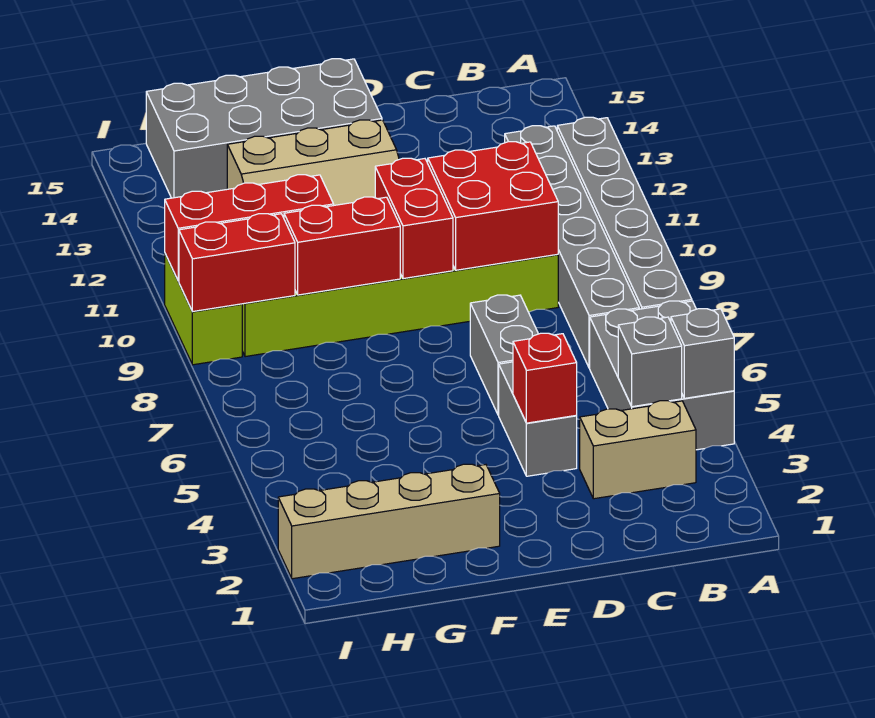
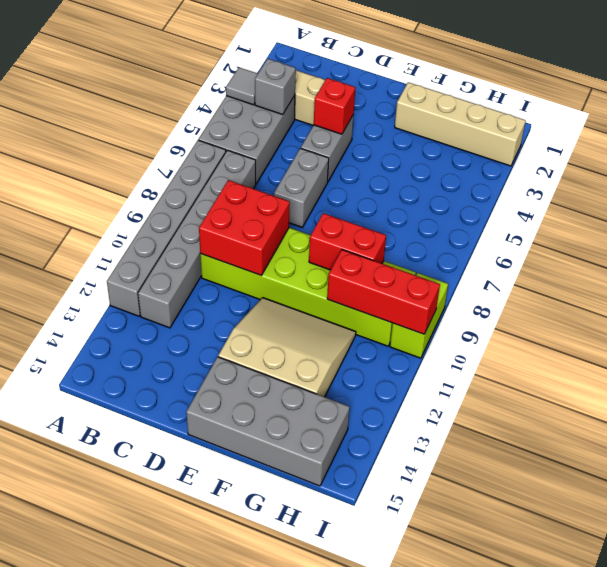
grey brick A4 level 2 -> grey tile A4 level 2
red brick E9:E10 level 2 -> none
red brick H9:I9 level 2 -> none

